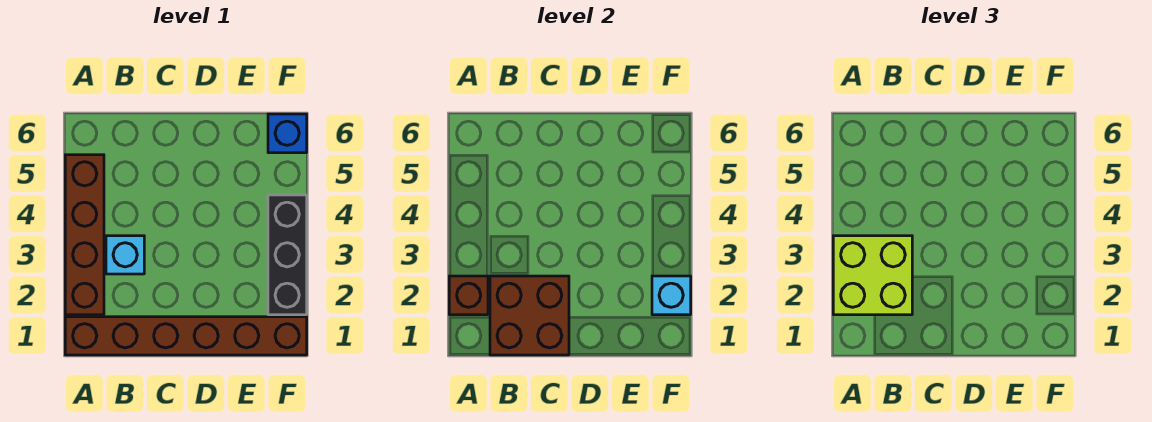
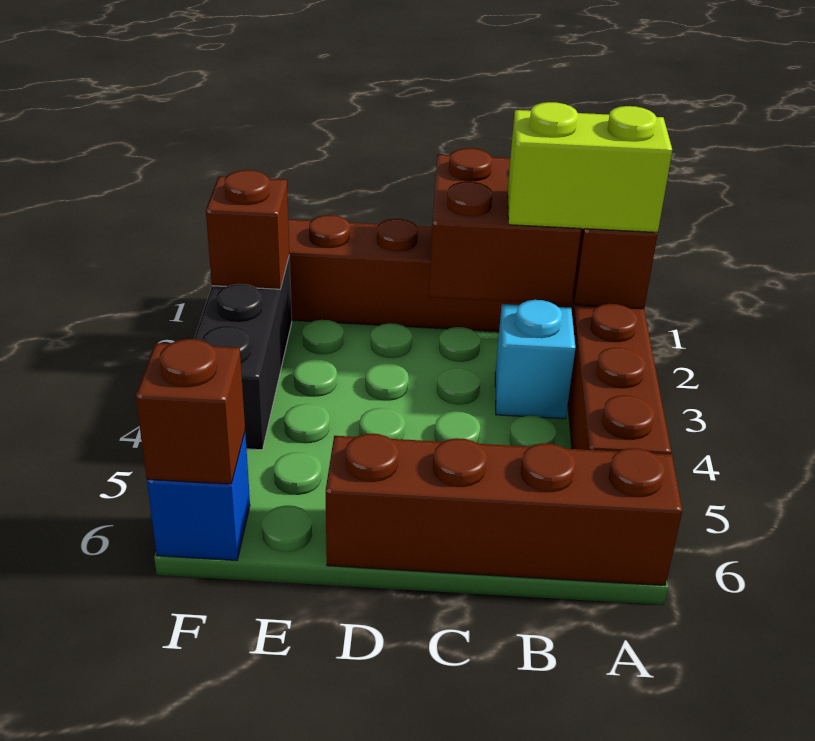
lime brick A2:B3 level 3 -> lime brick A2:B2 level 3
none -> brown brick A6:D6 level 1
cyan brick F2 level 2 -> brown brick F2 level 2
none -> brown brick F6 level 2

